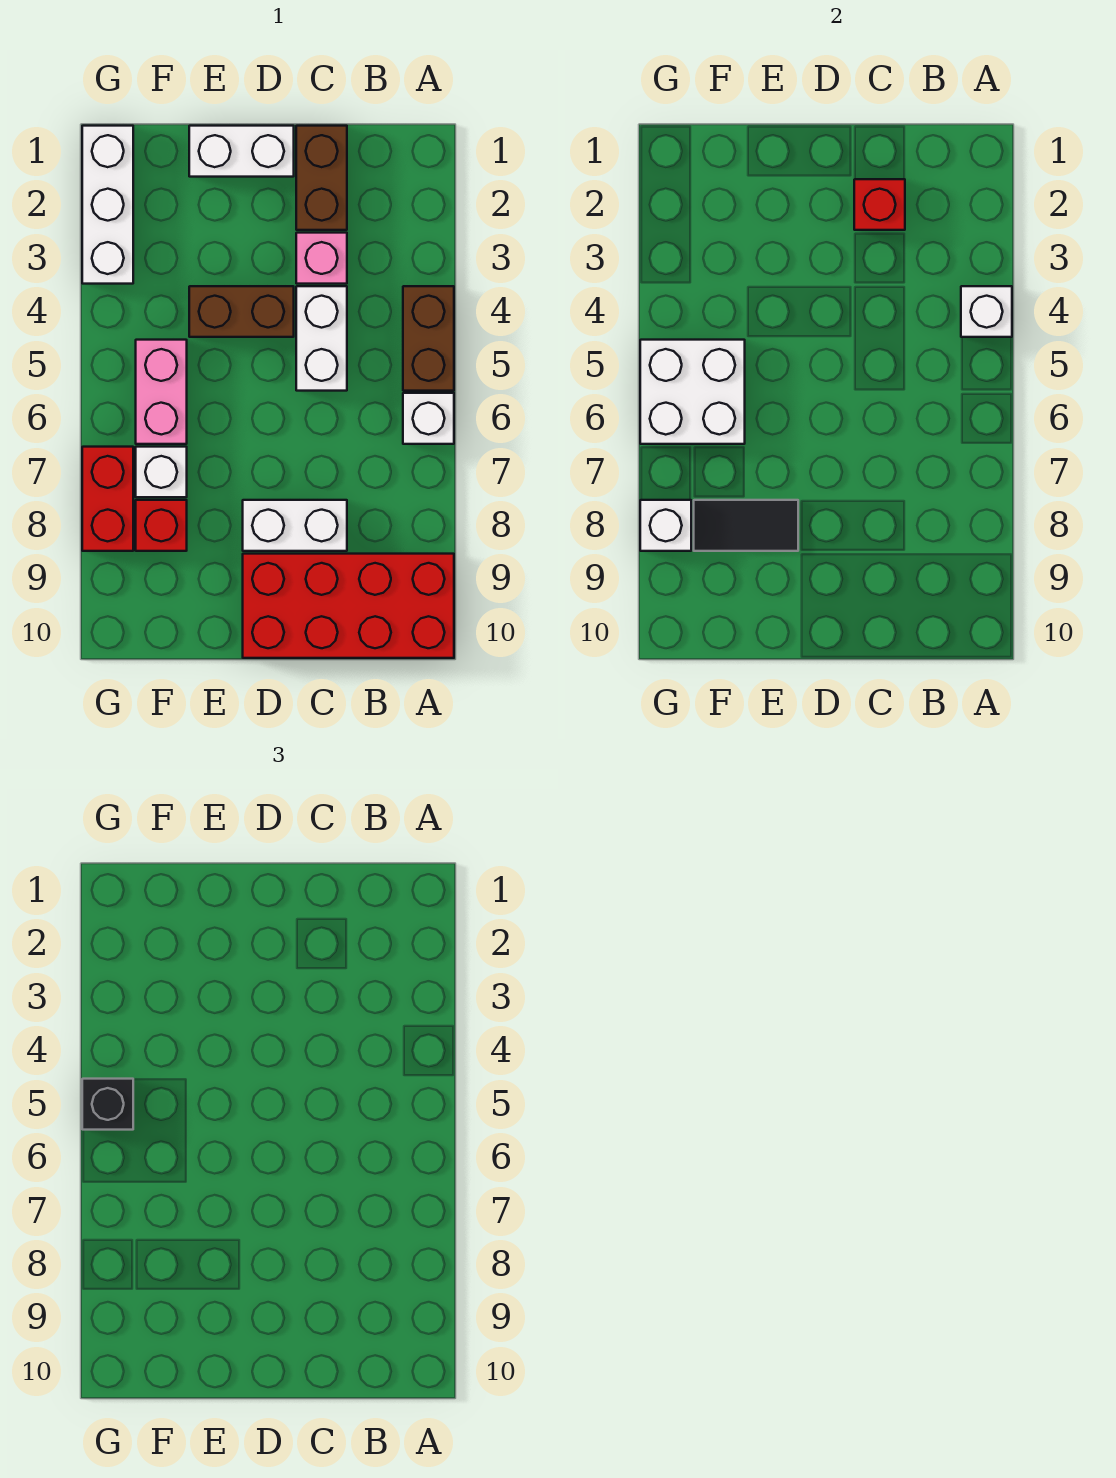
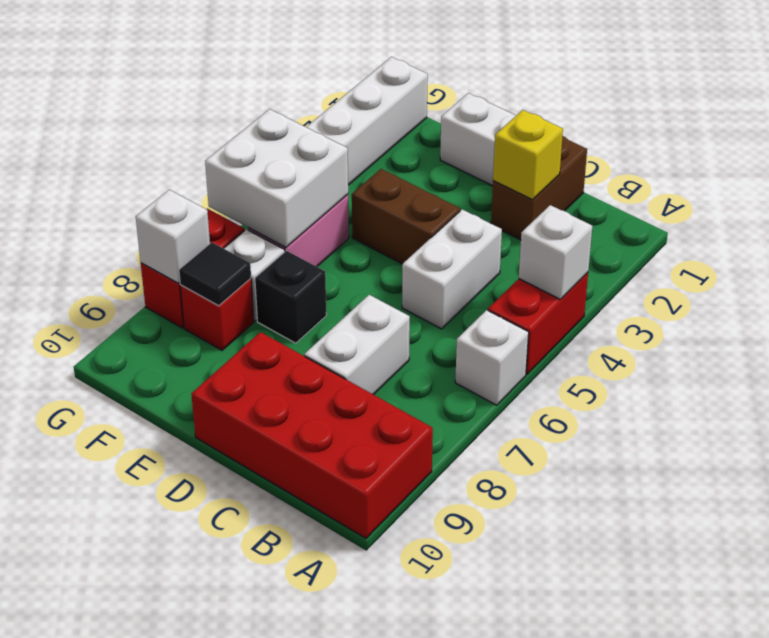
brown brick A4:A5 level 1 -> red brick A4:A5 level 1
red brick C2 level 2 -> yellow brick C2 level 2
pink brick C3 level 1 -> none
white brick C8:D8 level 1 -> white brick C7:C8 level 1
black tile E8:F8 level 2 -> black tile F8 level 2
black brick G5 level 3 -> black brick E7 level 1

